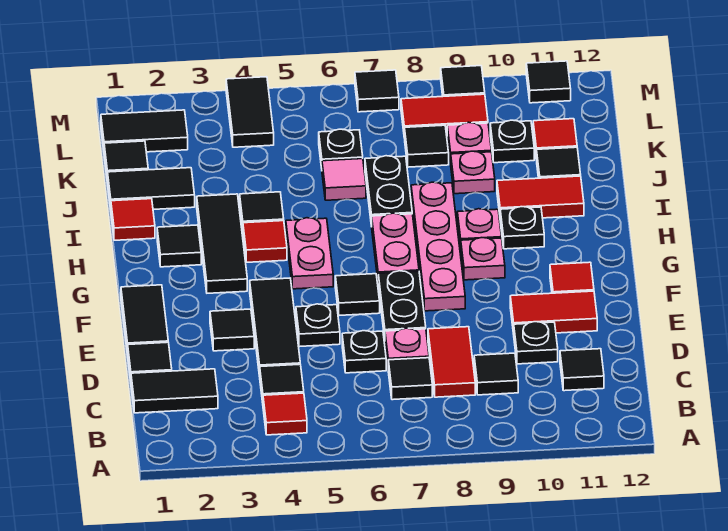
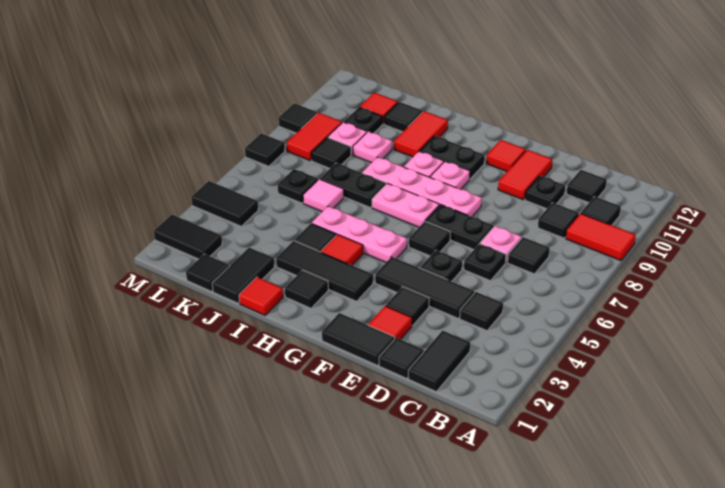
red tile B4 level 1 -> red tile E2 level 1
red tile C8:D8 level 1 -> red tile A9:B9 level 1
pink plate G5:H5 level 1 -> pink plate G5:I5 level 1
black plate H10 level 1 -> black plate G10:H10 level 1
black tile L1:L2 level 1 -> black tile L2:M2 level 1
black tile M11 level 1 -> black tile B10 level 1

